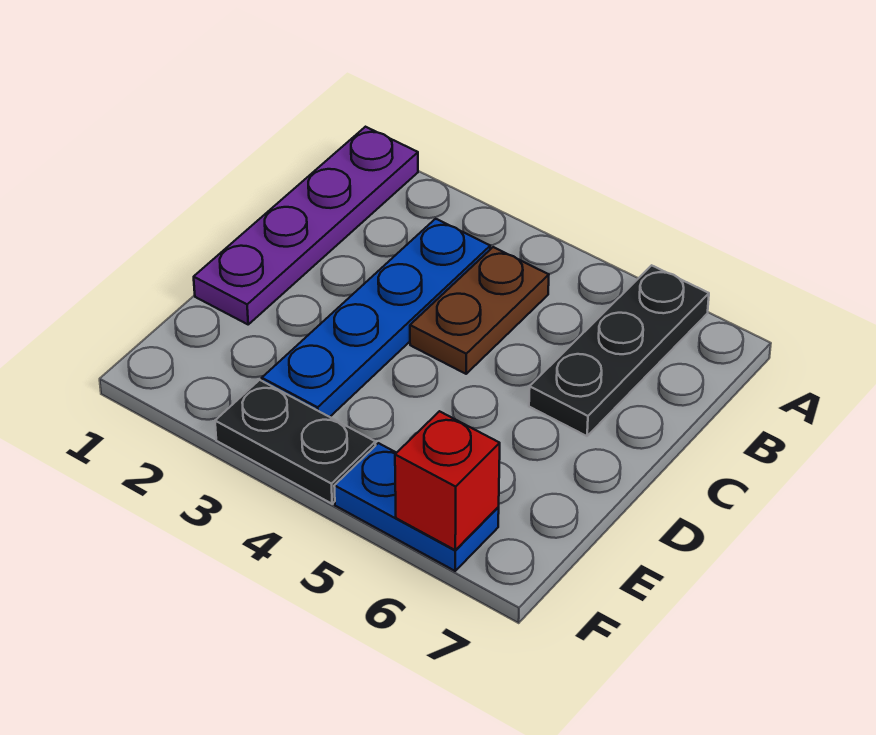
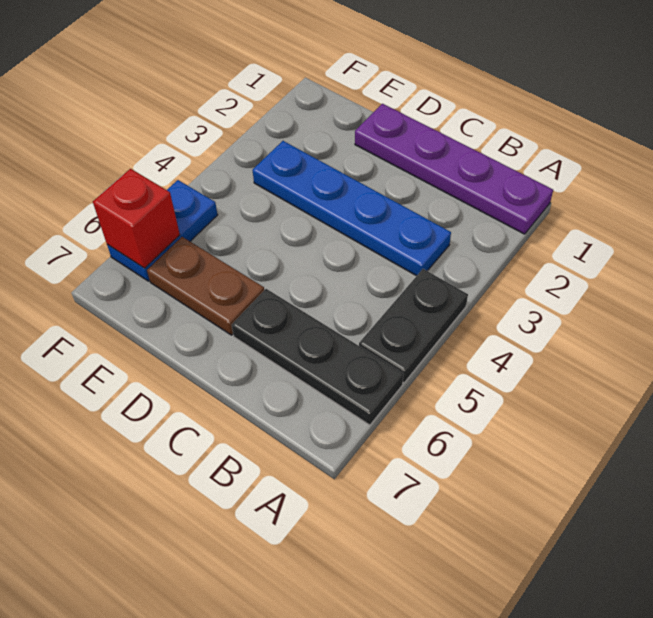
brown plate B4:C4 level 1 -> brown plate D6:E6 level 1
black plate F3:F4 level 1 -> black plate A4:A5 level 1

